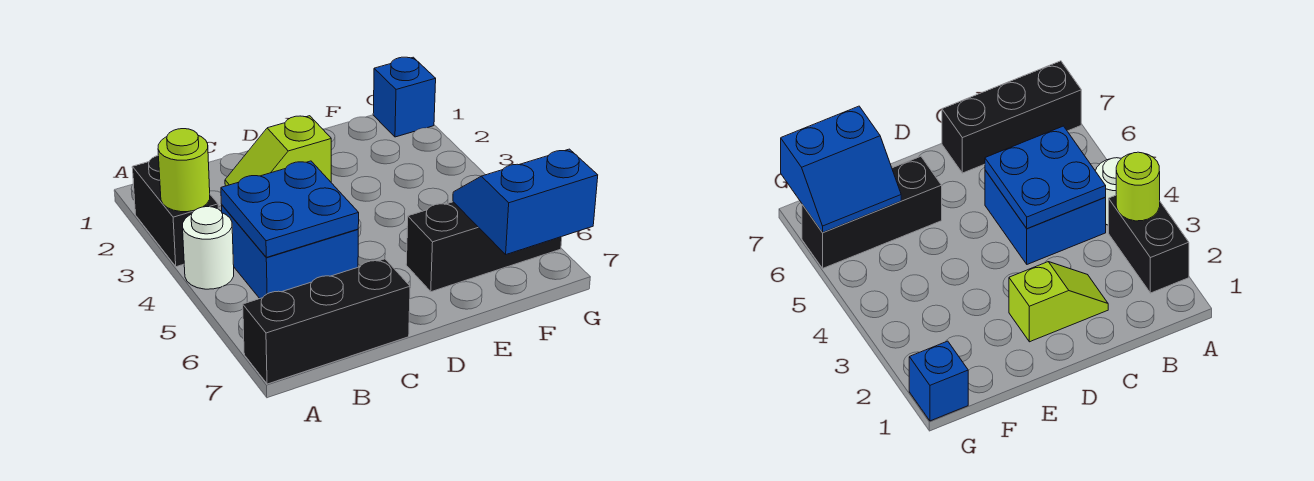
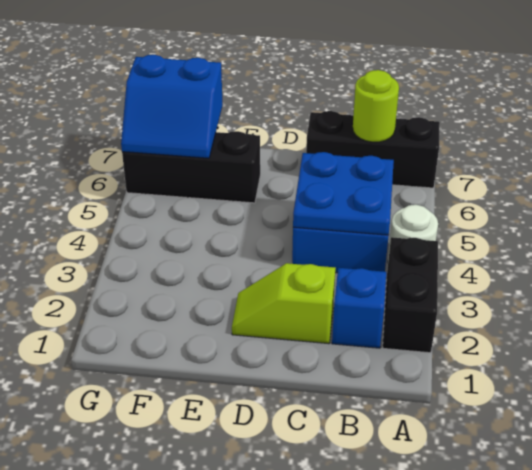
lime round brick A3 level 2 -> lime round brick B7 level 2
lime slope C2:D2 level 1 top D -> lime slope C2:D2 level 1 top C
blue brick G1 level 1 -> blue brick B2 level 1

